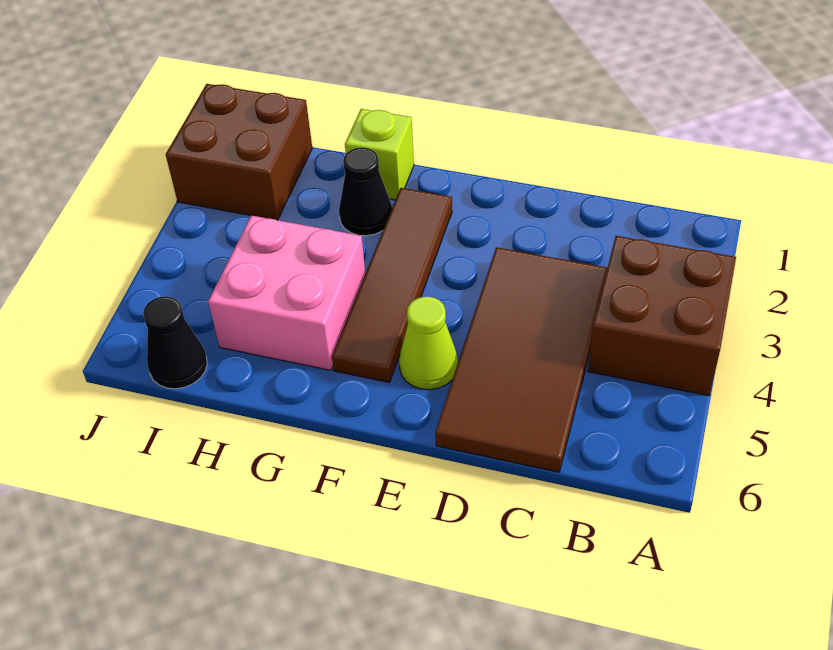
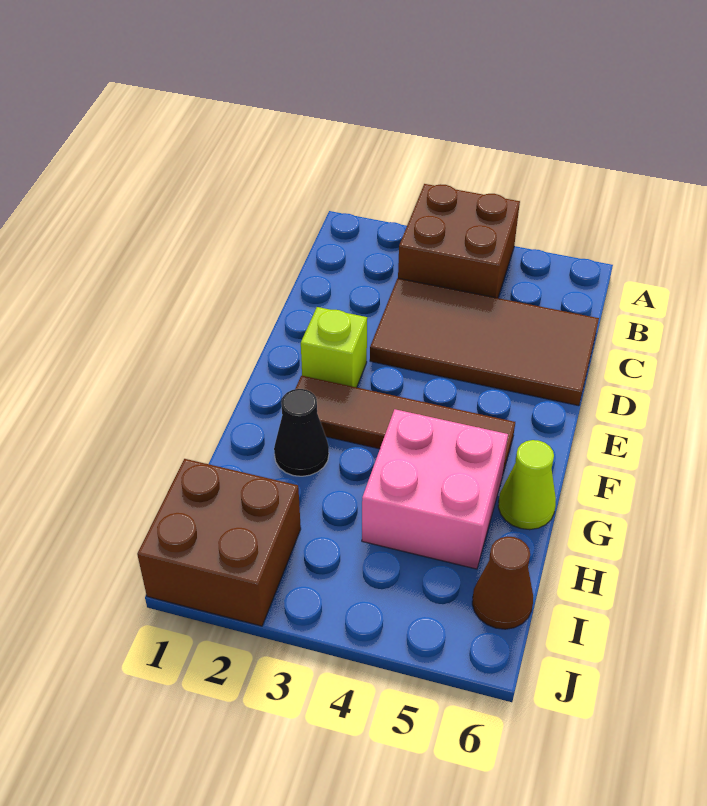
lime cone E5 level 1 -> lime cone G6 level 1
lime brick G1 level 1 -> lime brick E2 level 1
black cone I6 level 1 -> brown cone I6 level 1

